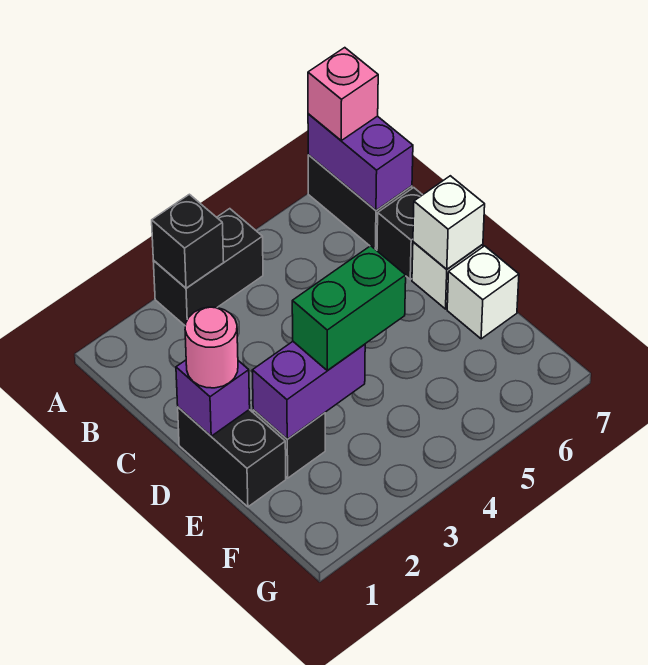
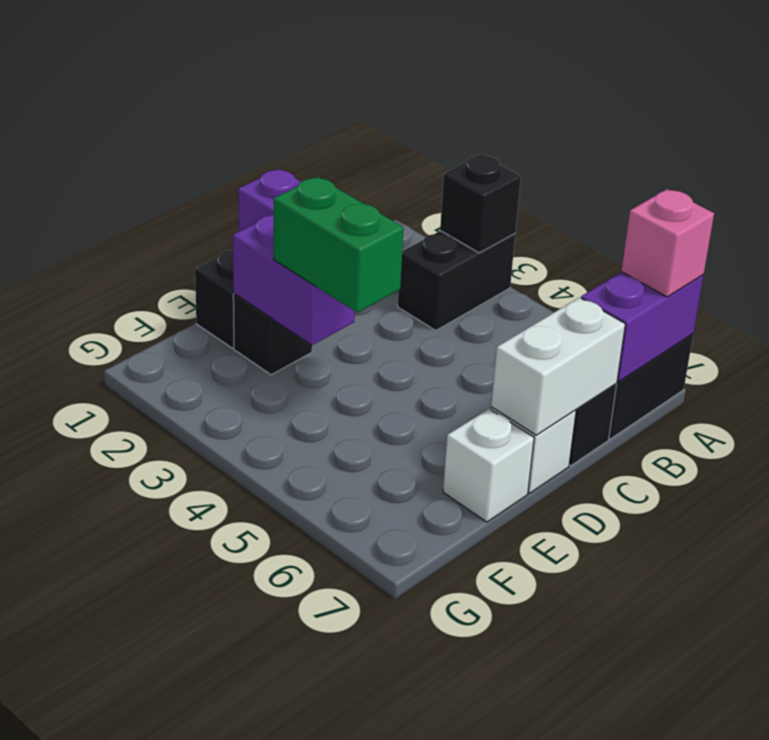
black brick A3:A4 level 1 -> black brick A3:B3 level 1
pink round brick D1 level 3 -> none
white brick D7 level 2 -> white brick C7:D7 level 2

